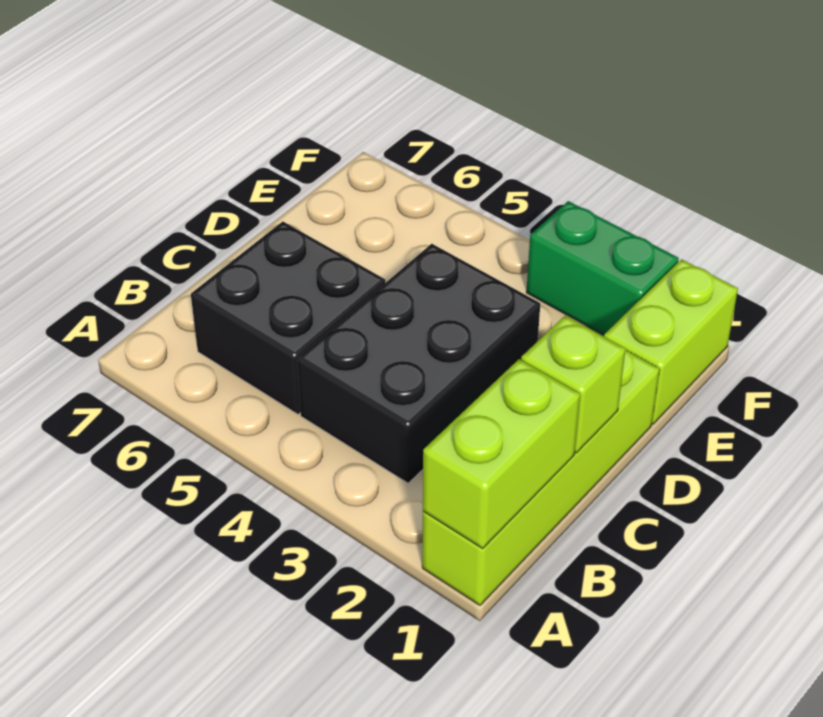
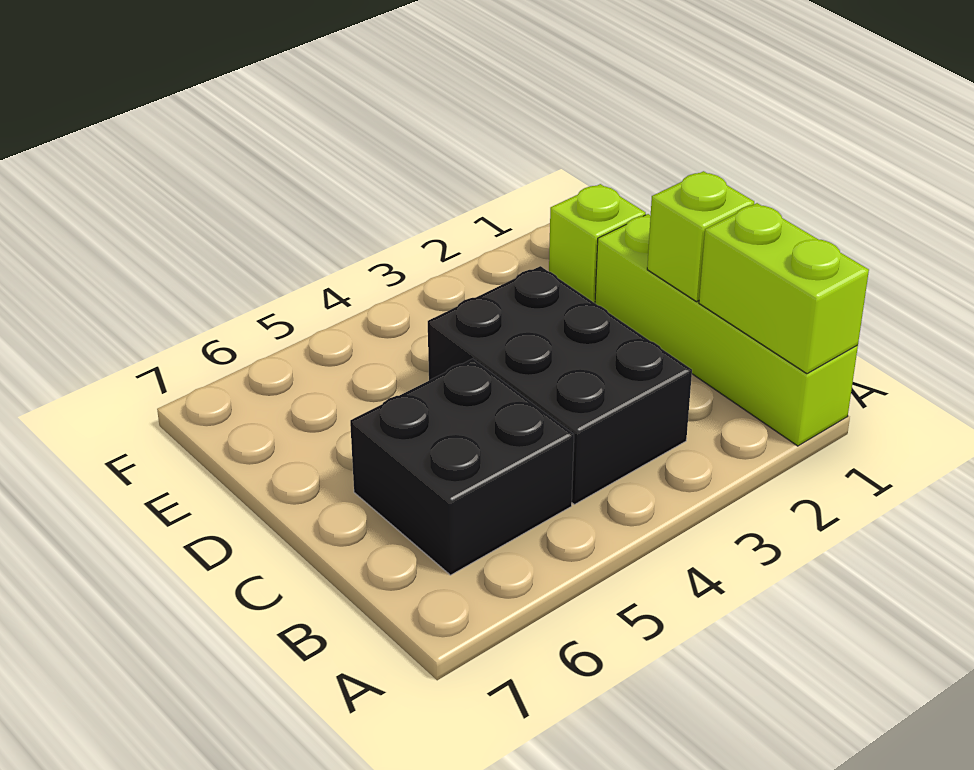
lime brick E1:F1 level 1 -> lime brick E1 level 1
green brick F2:F3 level 1 -> none

